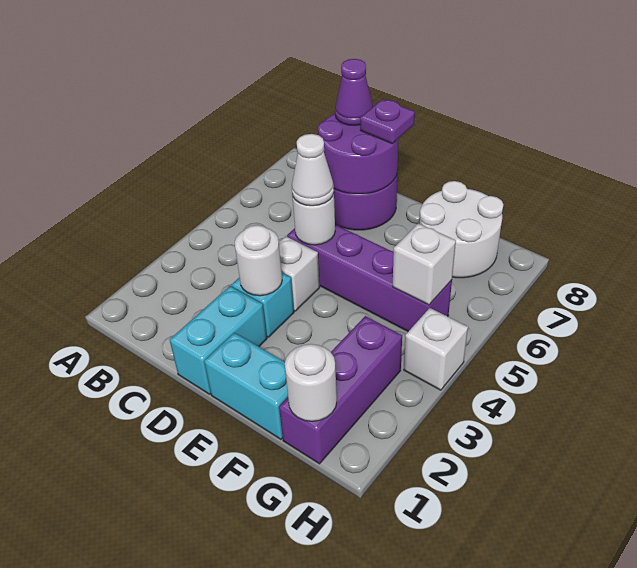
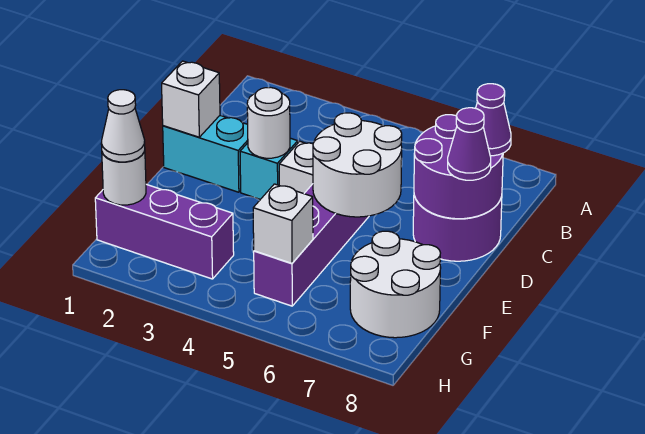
white round brick D5 level 2 -> white round brick D5:E6 level 2
white cone D5 level 3 -> white cone G1 level 3
purple plate D8 level 3 -> purple cone D8 level 3
cyan brick E1:F1 level 1 -> none
white brick H4 level 1 -> white brick D1 level 2

